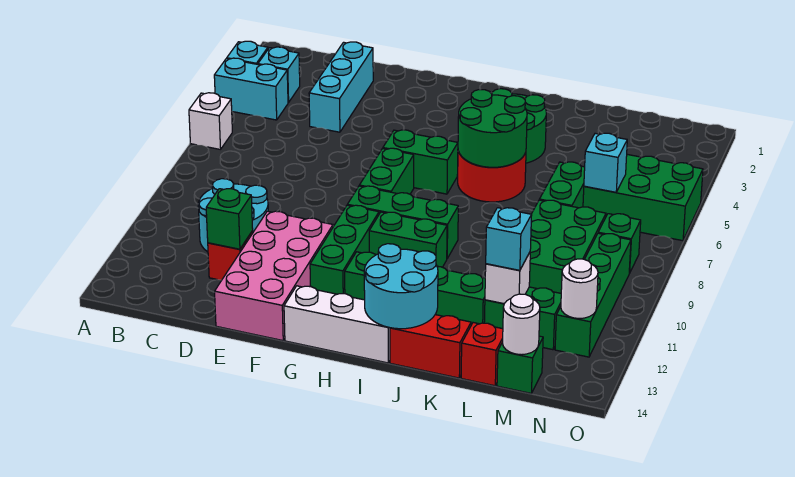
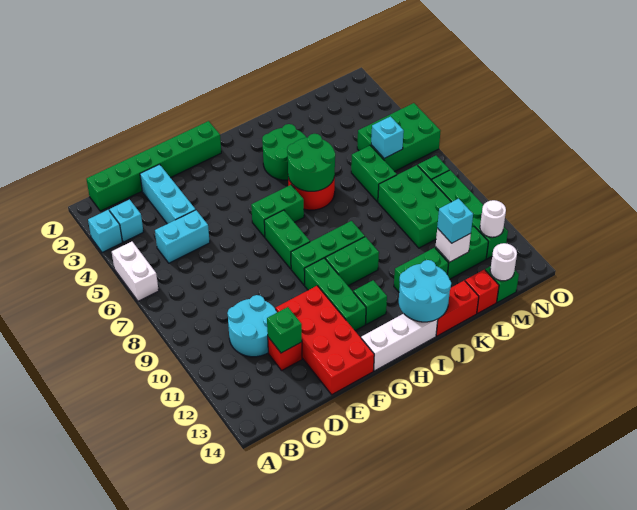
cyan brick A4:B4 level 1 -> cyan brick C5:D5 level 1
white brick A6 level 1 -> white brick A5:A6 level 1
none -> green brick B1:G1 level 1
pink brick E11:F14 level 1 -> red brick E11:F14 level 1

